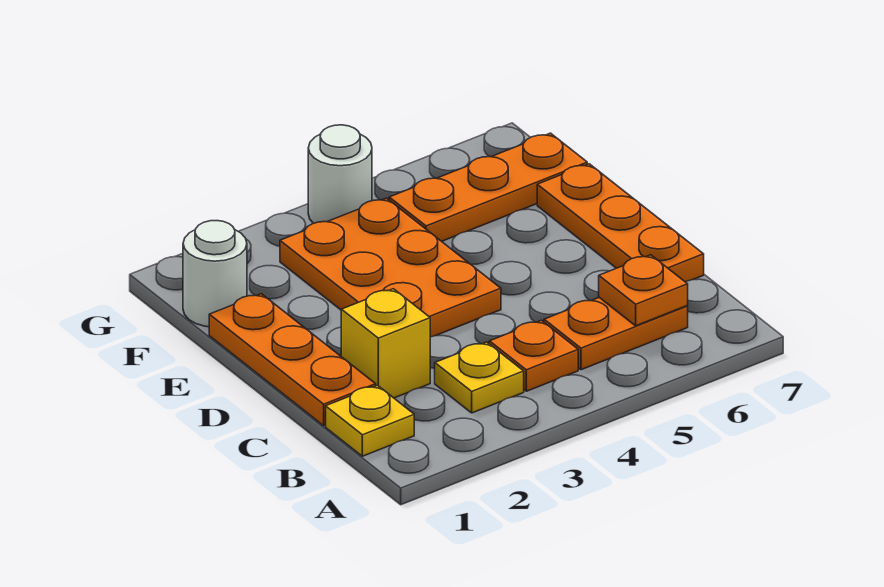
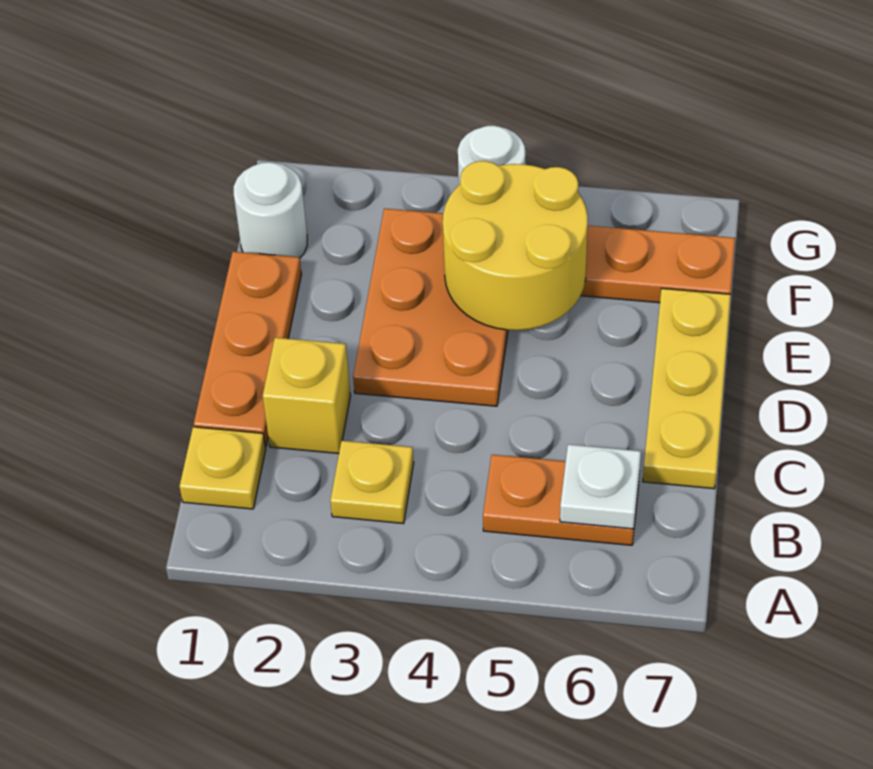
orange plate B4 level 1 -> none
orange plate B6 level 2 -> white plate B6 level 2
orange plate C7:E7 level 1 -> yellow plate C7:E7 level 1
none -> yellow round brick E4:F5 level 2

